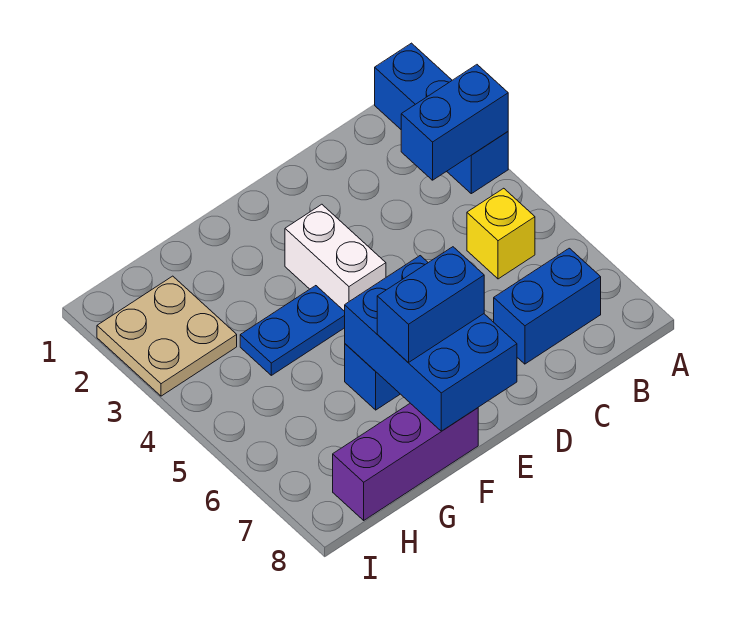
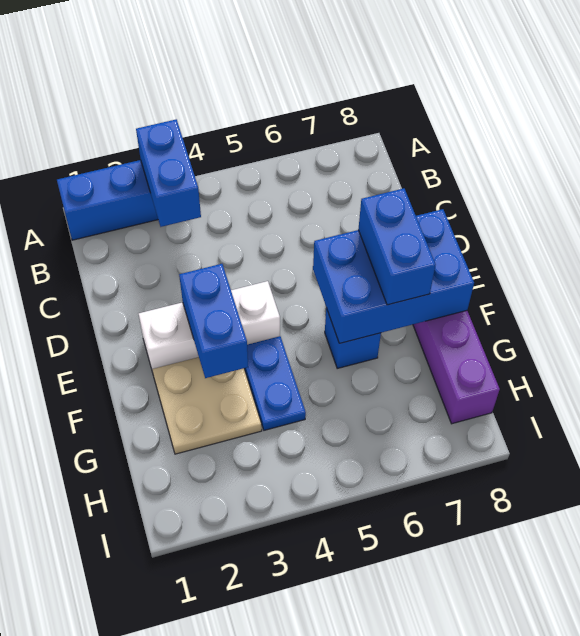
yellow brick B5 level 1 -> none
blue brick B7:C7 level 1 -> blue brick E3:F3 level 2
white brick E3:E4 level 1 -> white brick E2:E4 level 1
tan plate H2:I3 level 1 -> tan plate F2:G3 level 1

